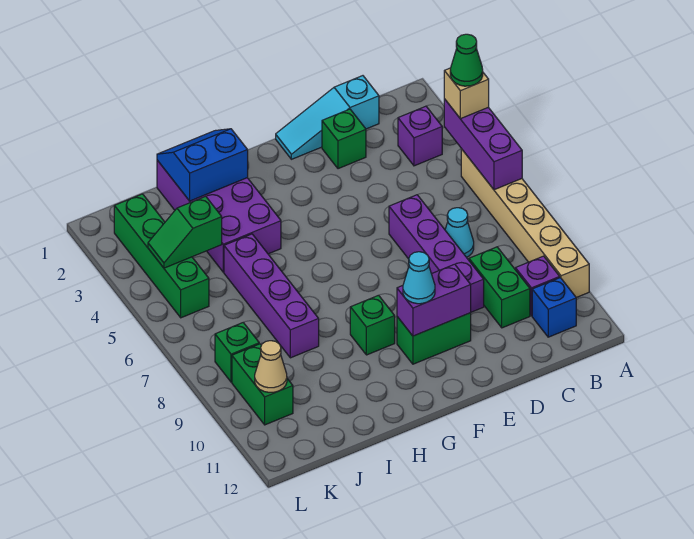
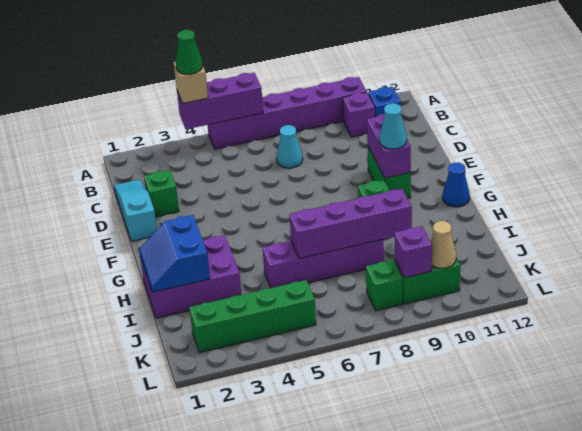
tan brick A5:A10 level 1 -> purple brick A5:A10 level 1
purple brick B3 level 1 -> purple brick K9 level 2
cyan slope C1:E1 level 1 top C -> cyan slope C1:E1 level 1 top E
green brick C9:C10 level 1 -> none
purple brick D6:D9 level 1 -> purple brick I6:I9 level 2
none -> blue cone G12 level 1
purple brick H1:I4 level 1 -> purple brick H1:I3 level 1
green slope J4:K4 level 2 top J -> none

